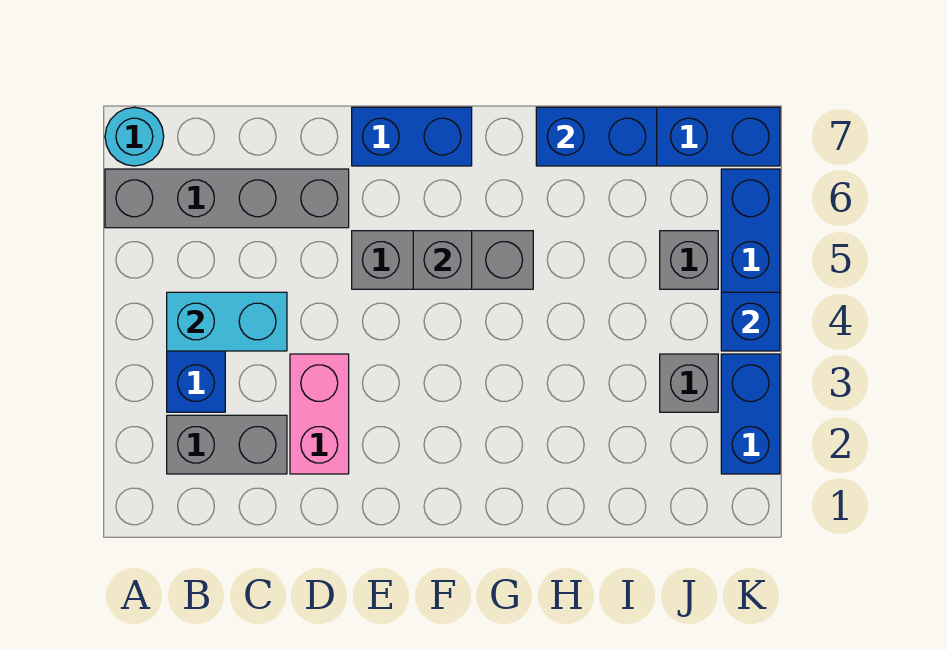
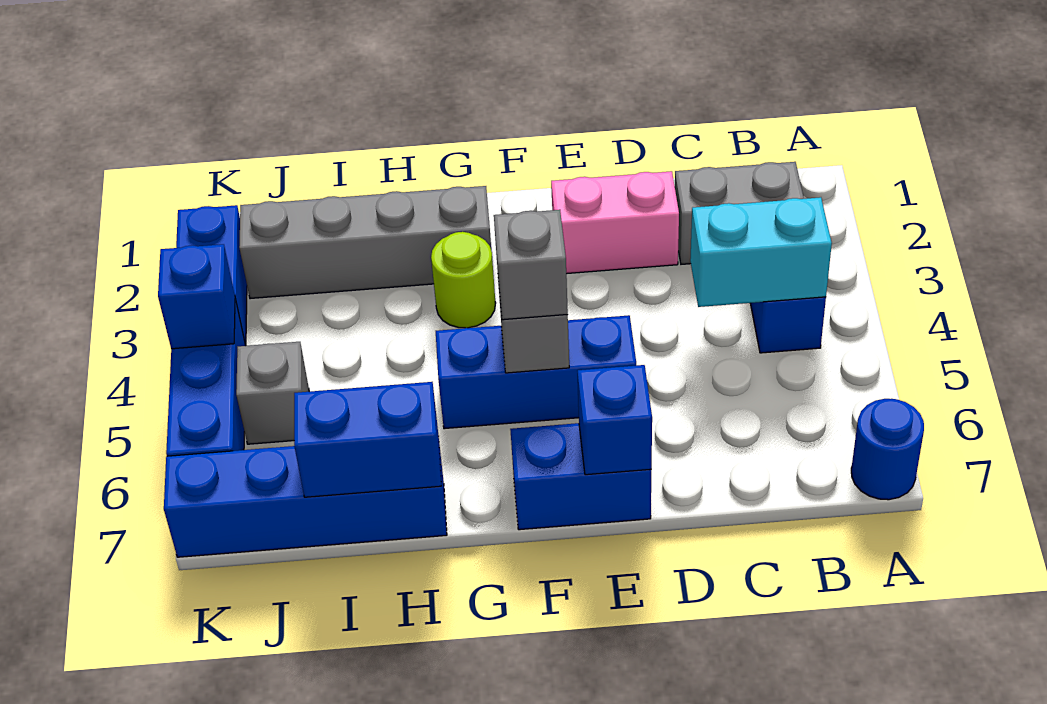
grey brick A6:D6 level 1 -> grey brick G2:J2 level 1
cyan round brick A7 level 1 -> blue round brick A7 level 1
pink brick D2:D3 level 1 -> pink brick D2:E2 level 1
grey brick E5:G5 level 1 -> blue brick E5:G5 level 1
none -> blue brick E7 level 2
none -> lime round brick G3 level 1
grey brick J3 level 1 -> grey brick F5 level 3

